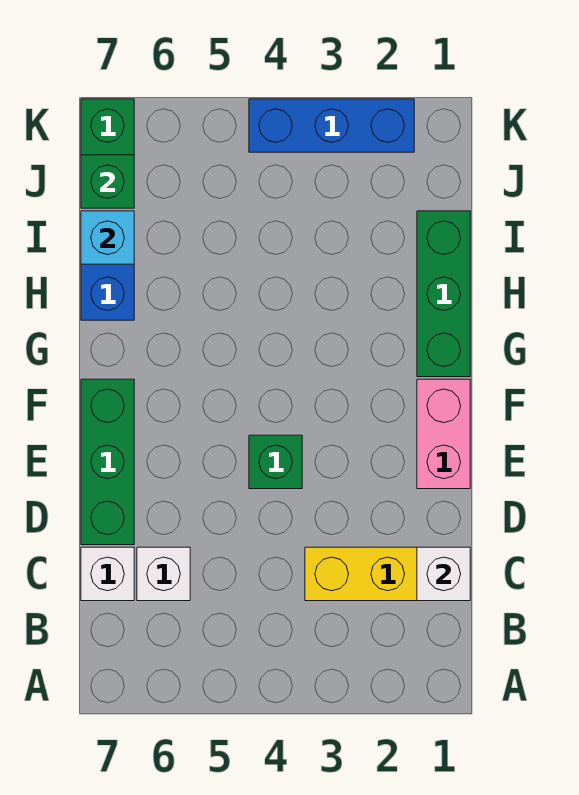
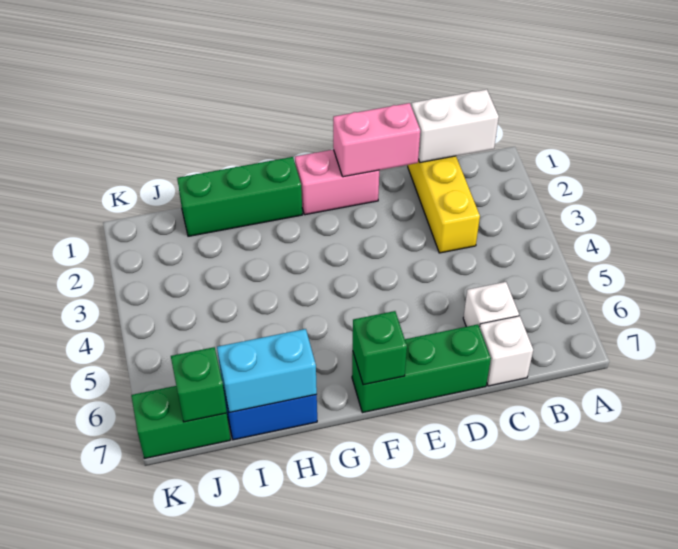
white brick C1 level 2 -> white brick B1:C1 level 2
none -> pink brick D1:E1 level 2
green brick E4 level 1 -> green brick F7 level 2
cyan brick I7 level 2 -> cyan brick H7:I7 level 2
blue brick K2:K4 level 1 -> none

